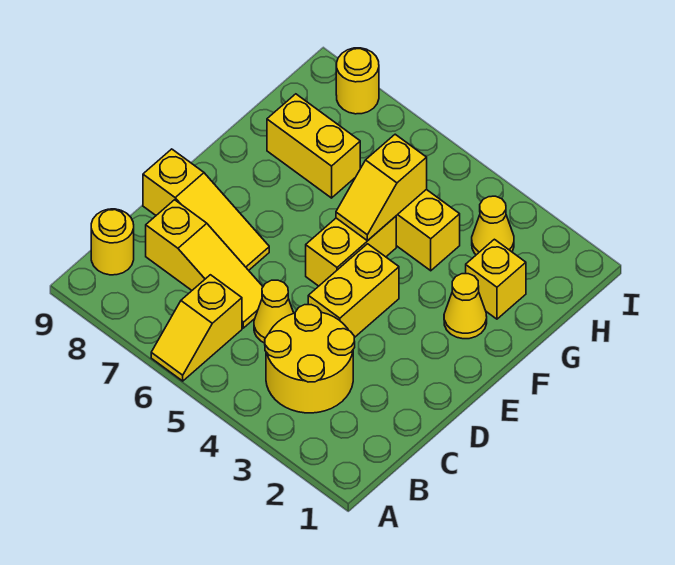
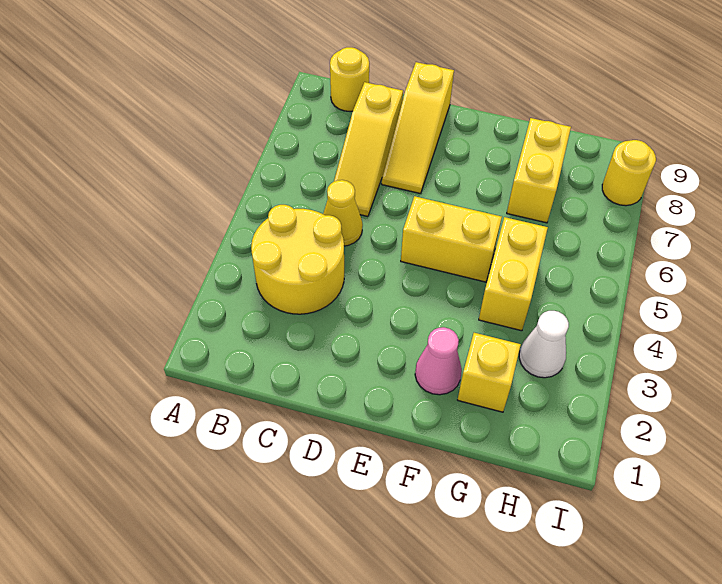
yellow slope A6:B6 level 1 top B -> none
yellow brick D4:E4 level 1 -> none
yellow cone F2 level 1 -> pink cone F2 level 1
yellow slope F5:G5 level 2 top G -> none
yellow cone H3 level 1 -> white cone H3 level 1

